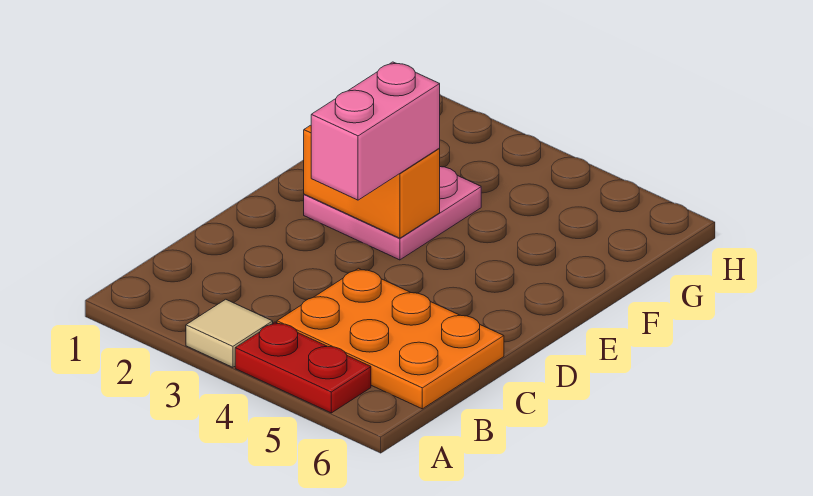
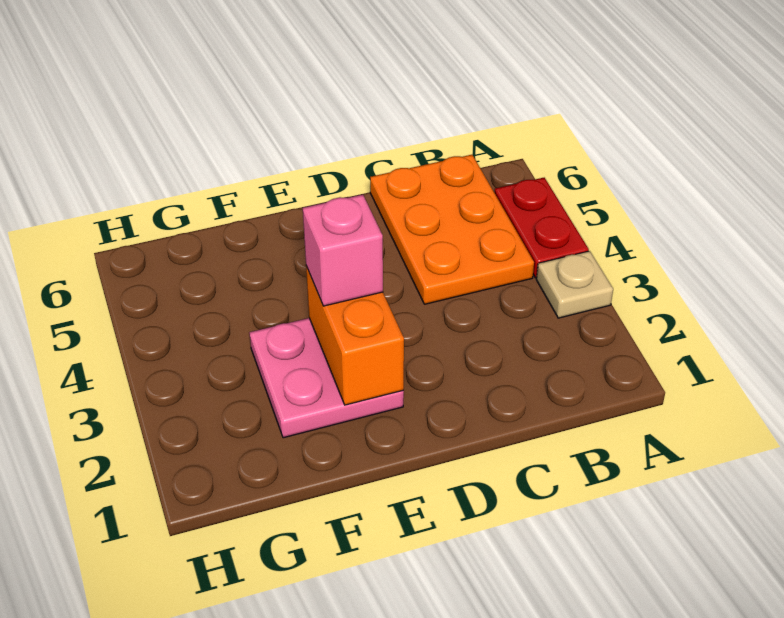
tan tile A3 level 1 -> tan plate A3 level 1
pink brick D3:E3 level 3 -> pink brick E3 level 3

